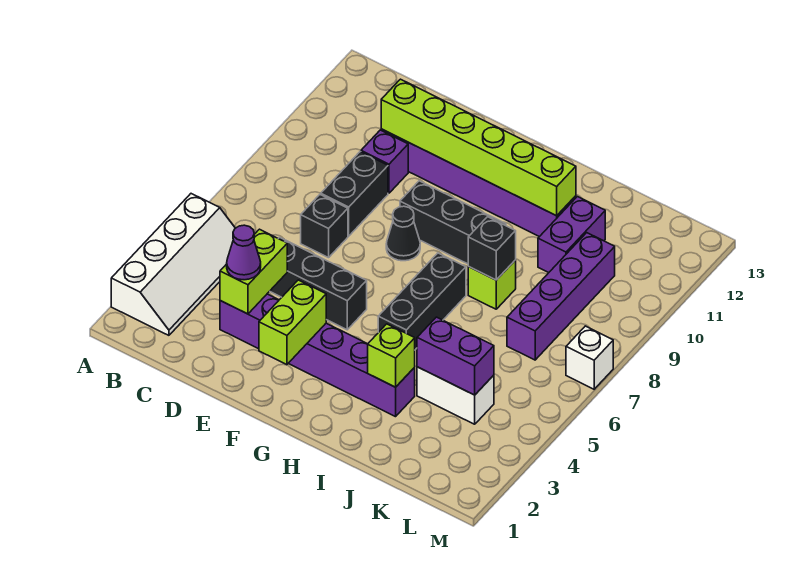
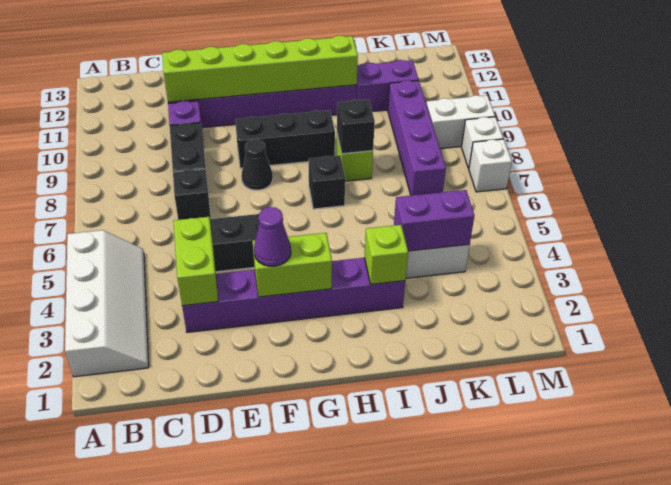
purple cone D3 level 3 -> purple cone F3 level 3
lime brick F2:F3 level 2 -> lime brick F3:G3 level 2
black brick H5:H7 level 1 -> black brick H7 level 1
purple brick J10:J11 level 1 -> purple brick J11:K11 level 1
none -> white brick L9:M9 level 1
none -> white brick M8 level 1

